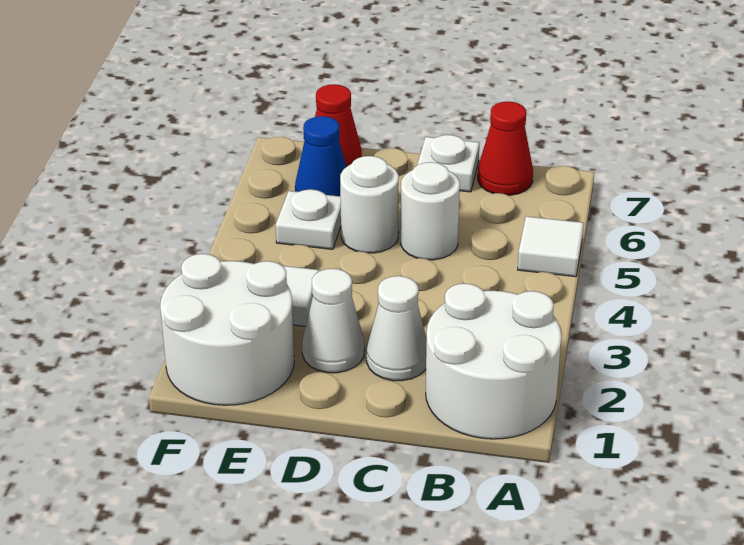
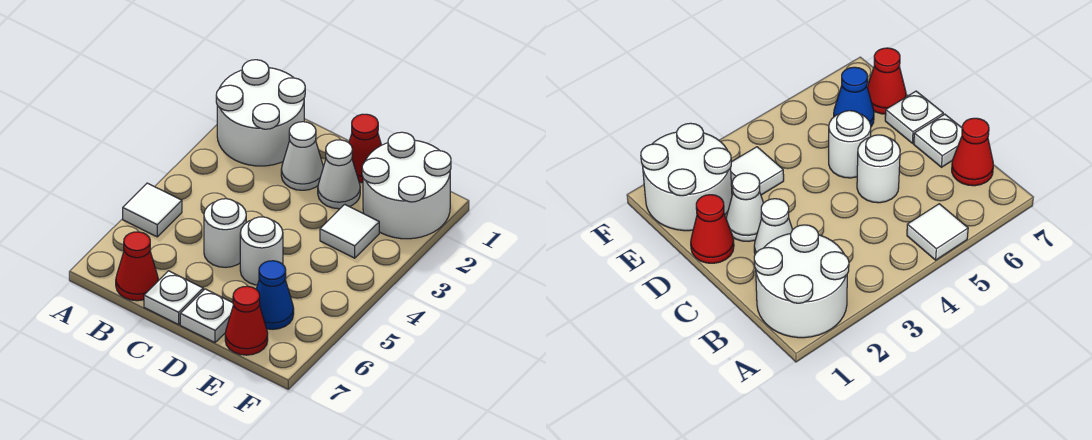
none -> red cone D1 level 1
white plate E5 level 1 -> white plate D7 level 1

